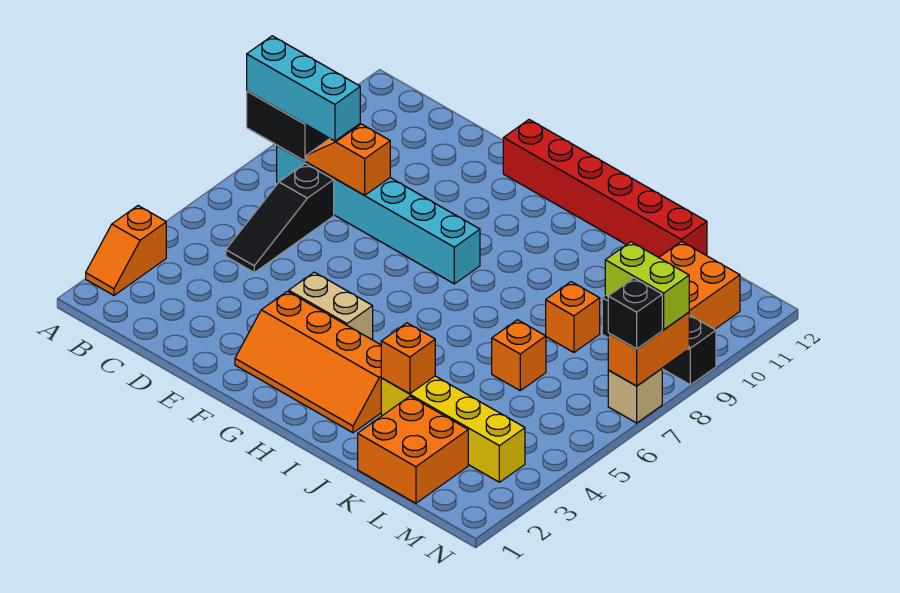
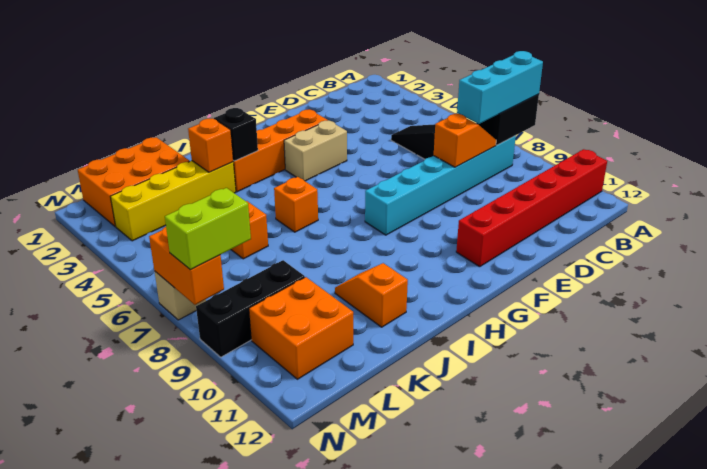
orange slope A2:A3 level 1 top 3 -> orange slope J10:J11 level 1 top 11
red brick F12:K12 level 1 -> red brick A11:F11 level 1
orange brick K1:L2 level 1 -> orange brick K1:M2 level 1
orange brick K8 level 1 -> orange brick I6 level 1
black brick N7 level 3 -> black brick I3 level 2

